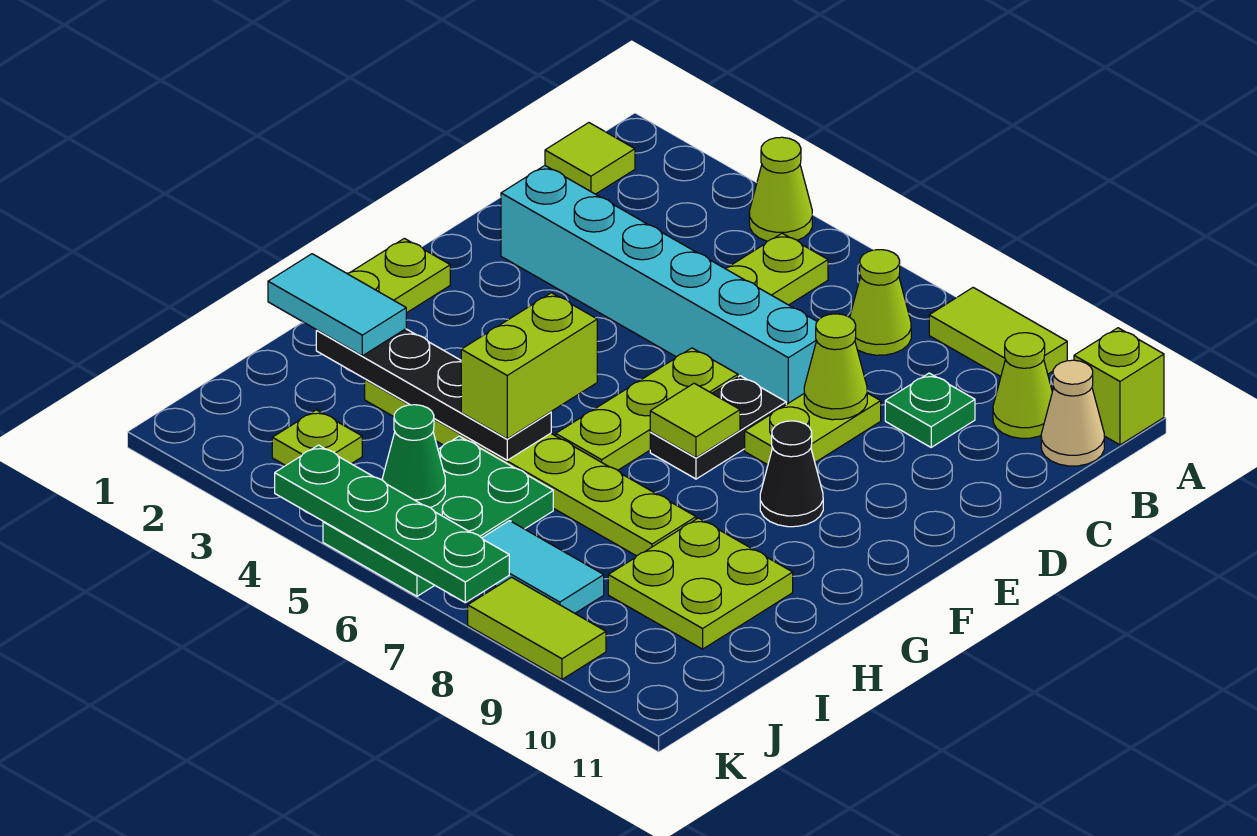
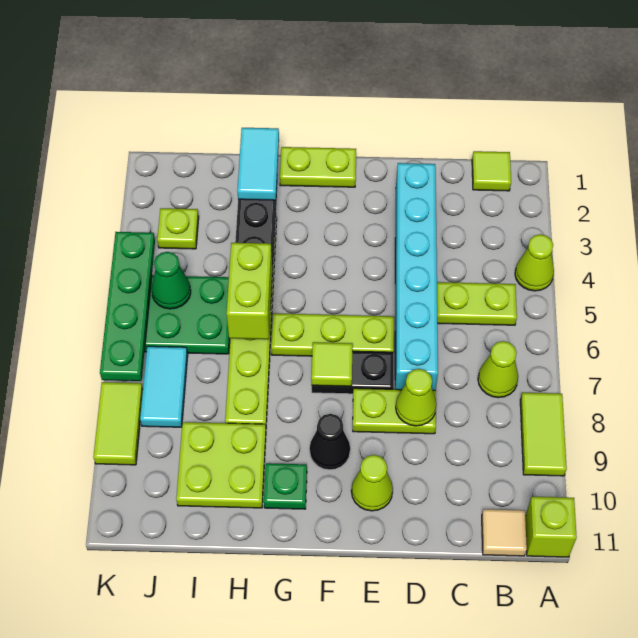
lime cone B10 level 1 -> lime cone E10 level 1
tan cone B11 level 1 -> tan tile B11 level 1
green plate C9 level 1 -> green plate G10 level 1
lime brick G5:H5 level 3 -> lime brick H5:H6 level 3

